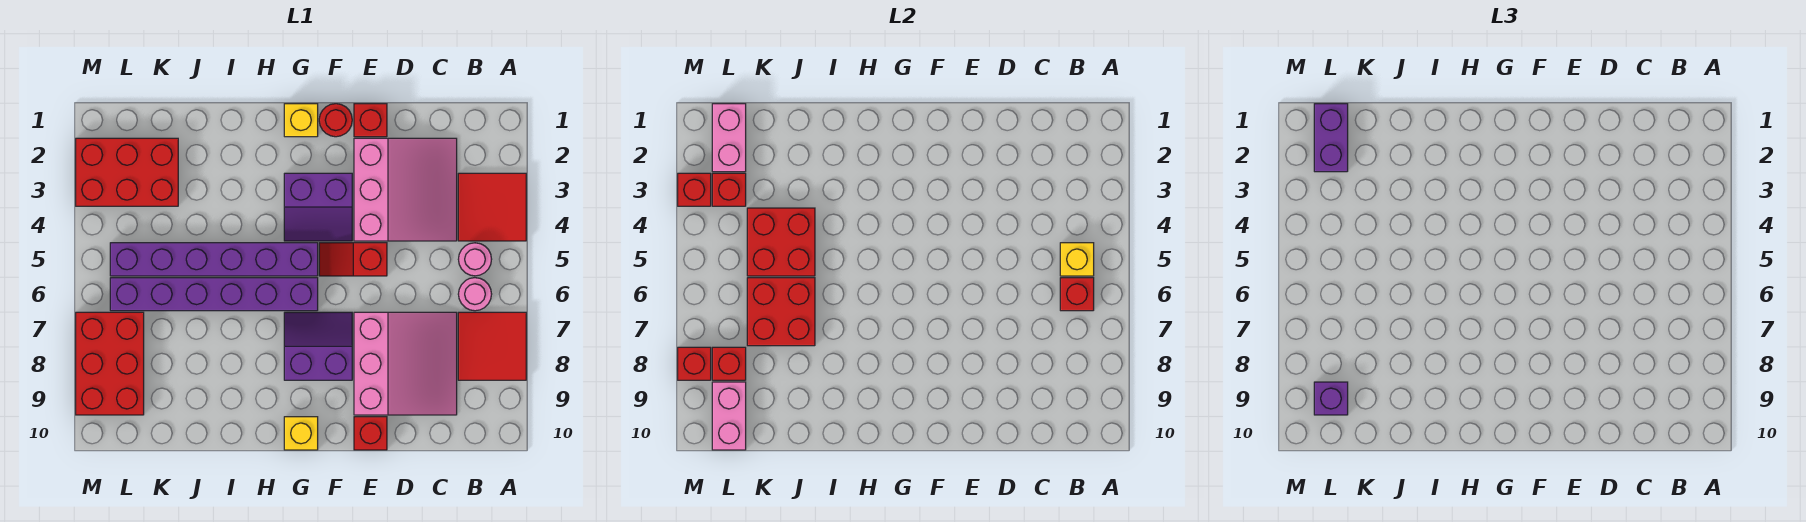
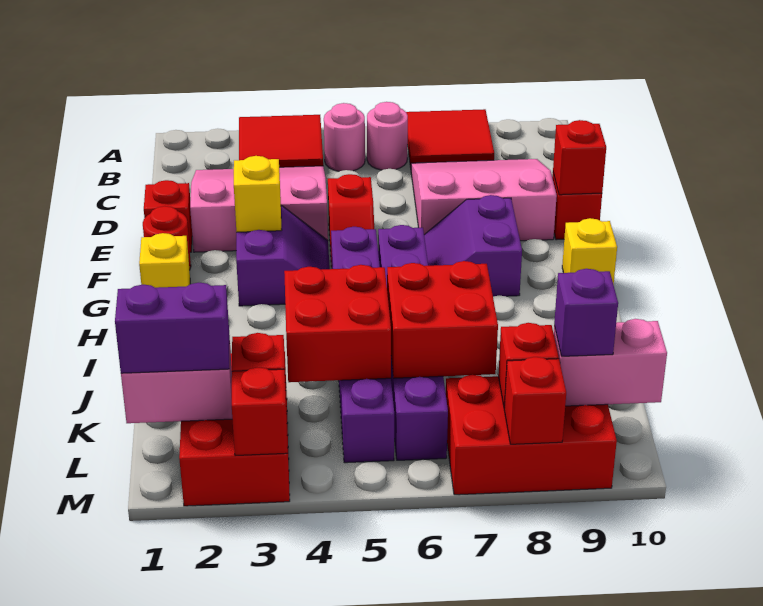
yellow brick B5 level 2 -> yellow brick F3 level 2
red brick B6 level 2 -> red brick E10 level 2

